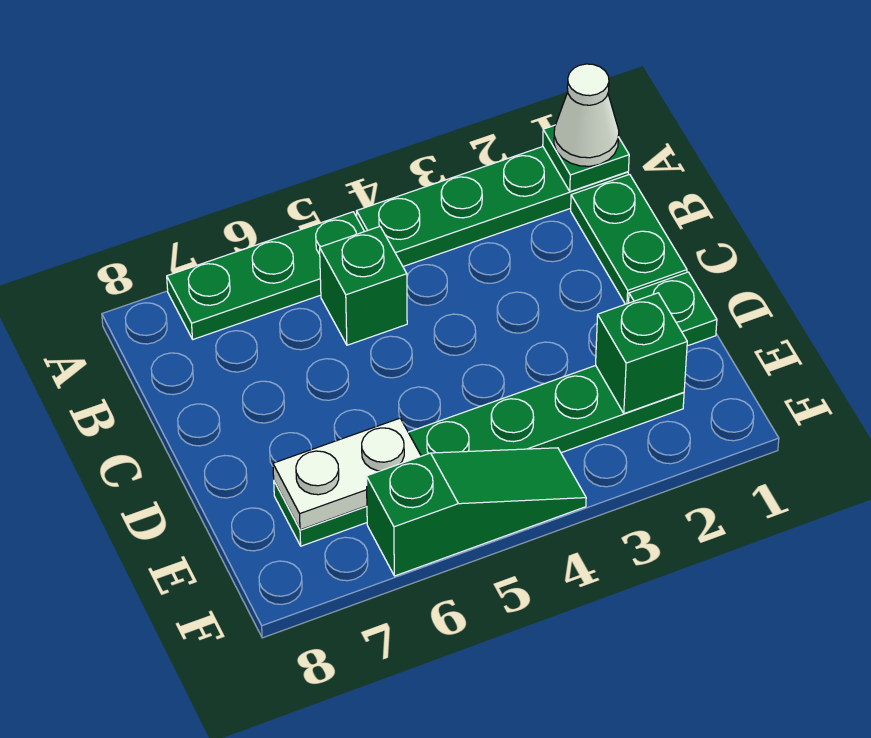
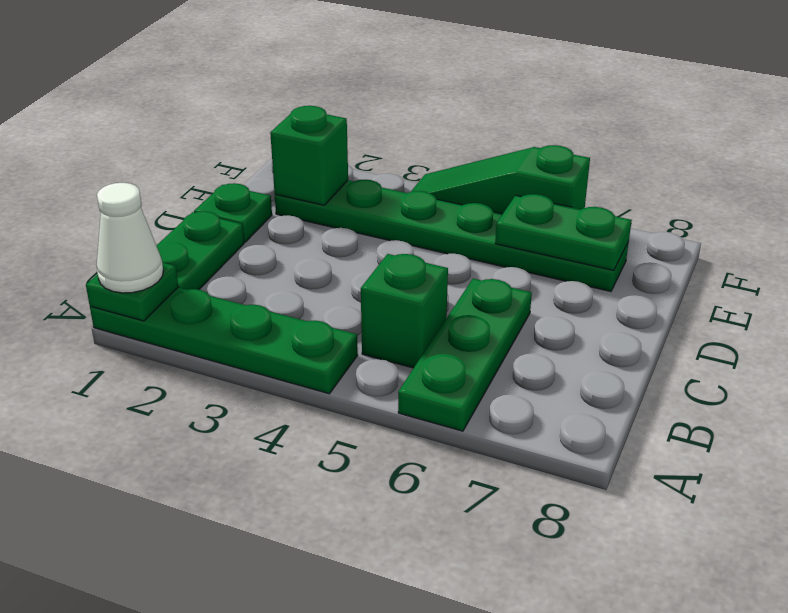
green plate A5:A7 level 1 -> green plate A6:C6 level 1
white plate E6:E7 level 2 -> green plate E6:E7 level 2

